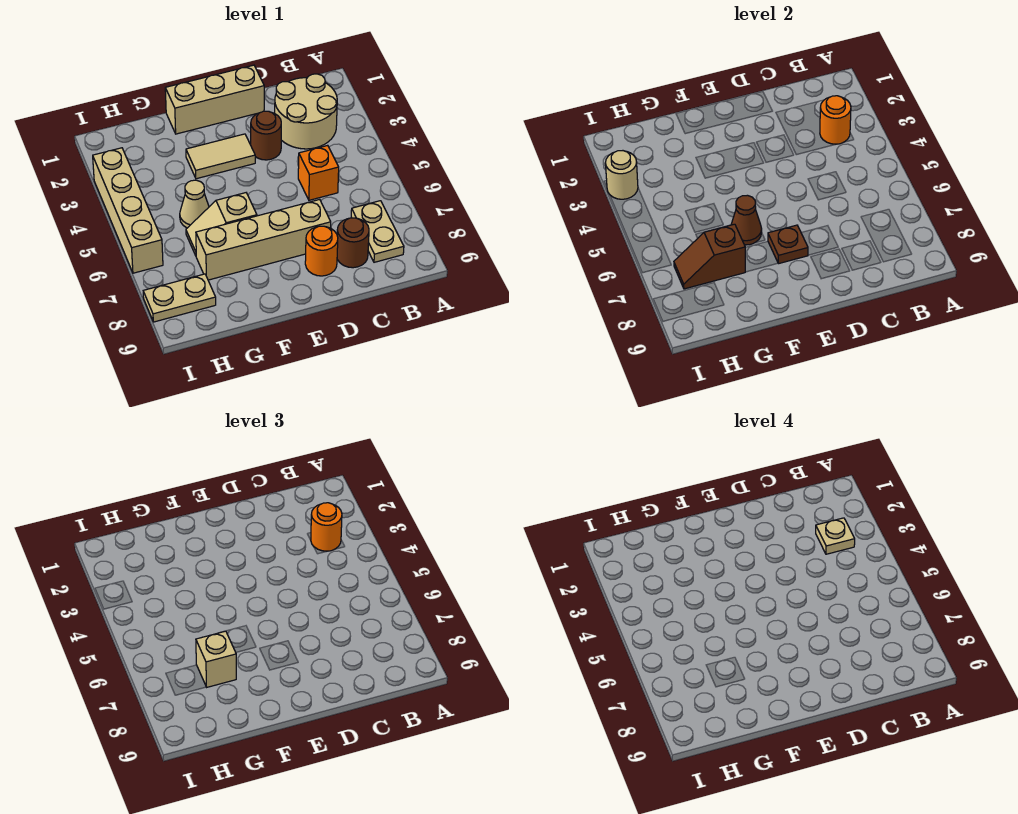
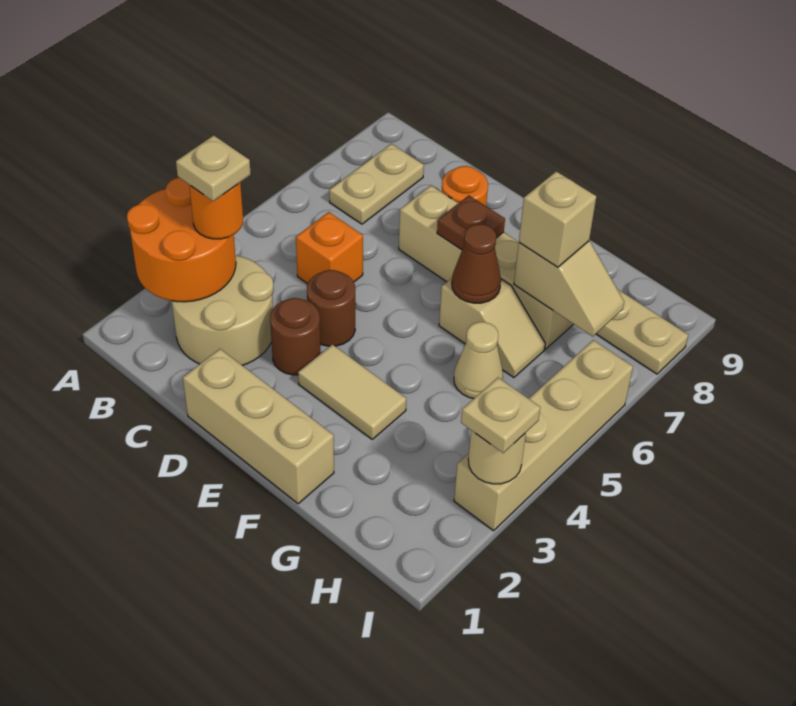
orange round brick B3 level 2 -> orange round brick A2:B3 level 2
brown round brick C8 level 1 -> brown round brick D4 level 1
brown slope G7:H7 level 2 top G -> tan slope G7:H7 level 2 top G
none -> tan plate I3 level 3

